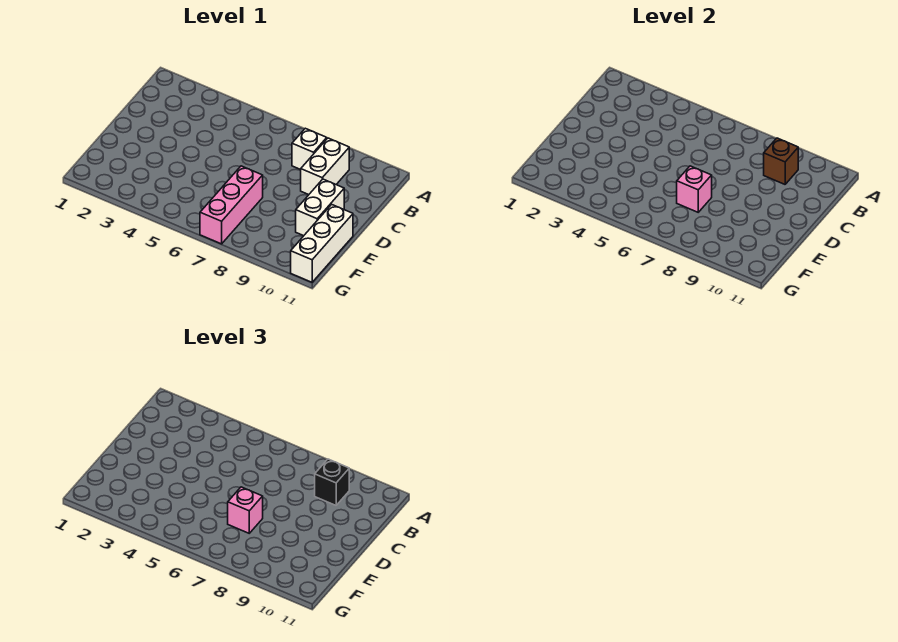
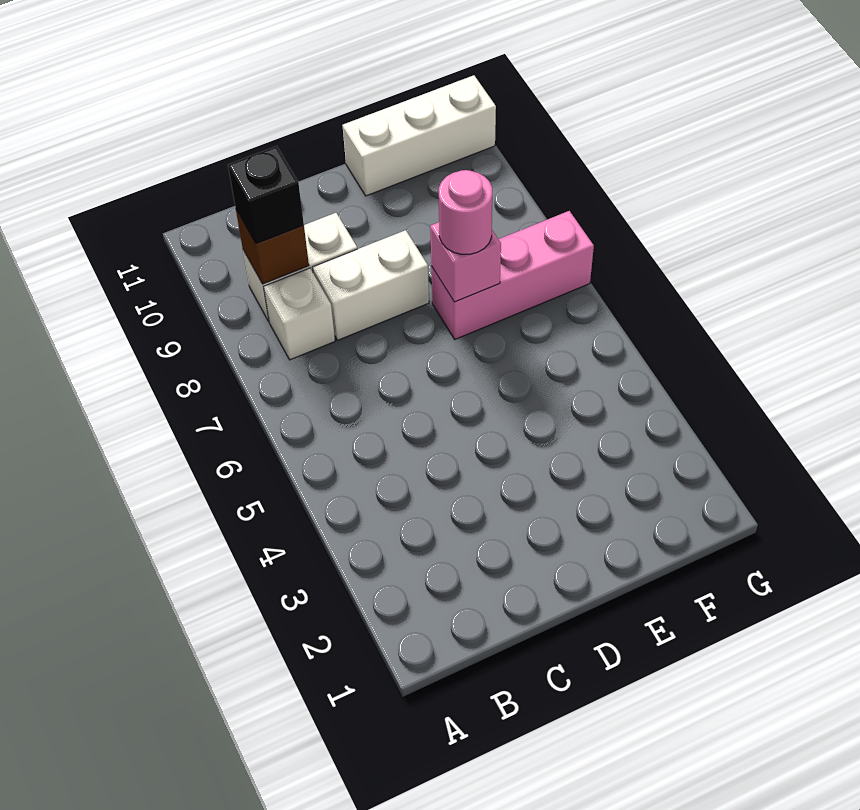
white brick D10:E10 level 1 -> white brick C8:D8 level 1
pink brick E7 level 3 -> pink round brick E7 level 3

